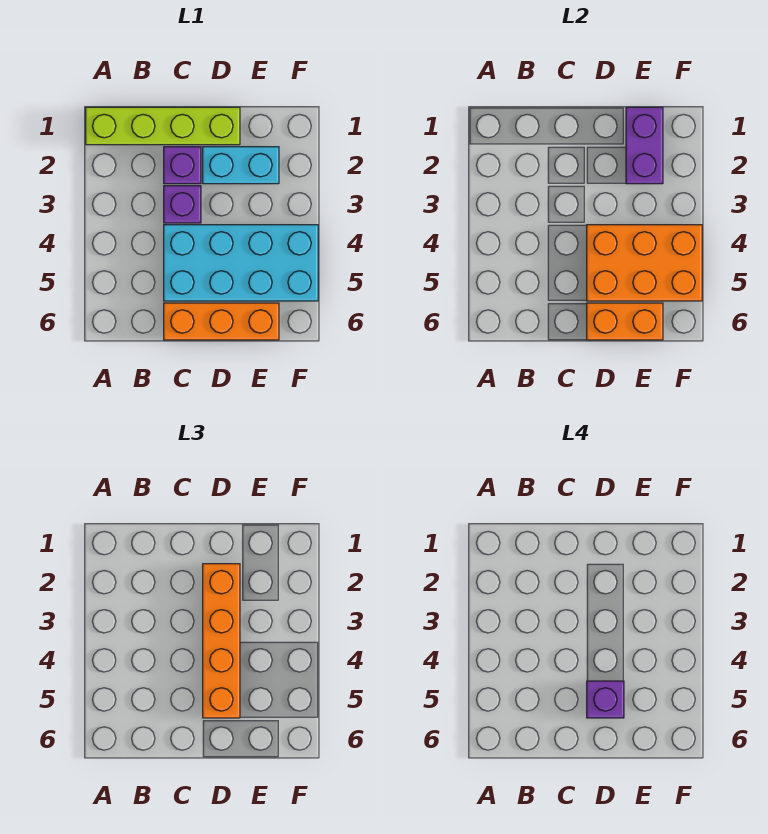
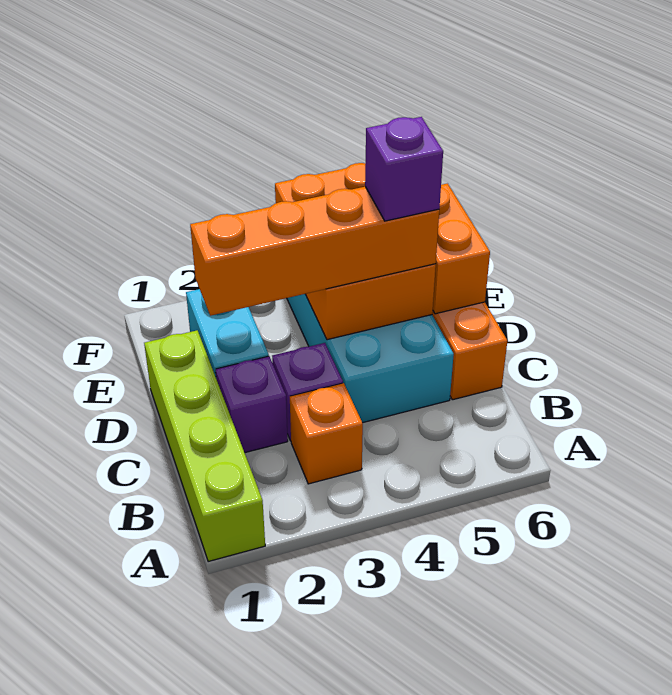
none -> orange brick B3 level 1
purple brick E1:E2 level 2 -> none

